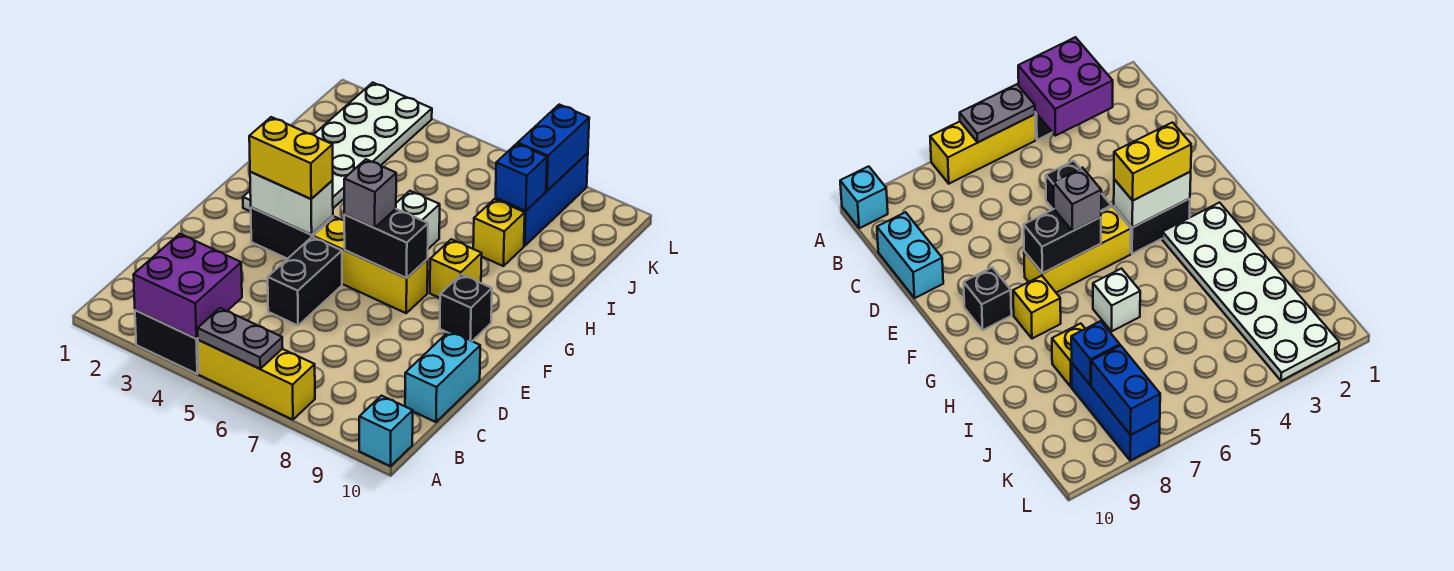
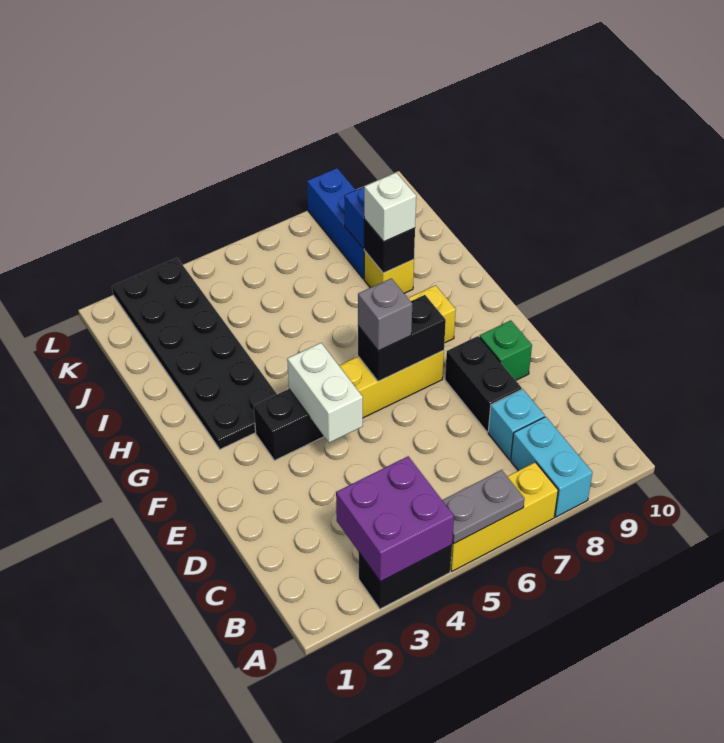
cyan brick A10 level 1 -> cyan brick C8 level 1
cyan brick C10:D10 level 1 -> cyan brick A8:B8 level 1
black brick D5:E5 level 1 -> black brick D8:E8 level 1
none -> green brick E9 level 1
white brick F3:F4 level 2 -> white brick E4:F4 level 2
yellow brick F3:F4 level 3 -> none
black brick F9 level 1 -> black brick I8 level 2
white plate G2:L3 level 1 -> black plate G2:L3 level 1
white brick H6 level 1 -> white brick I8 level 3
blue brick K8:L8 level 2 -> none

